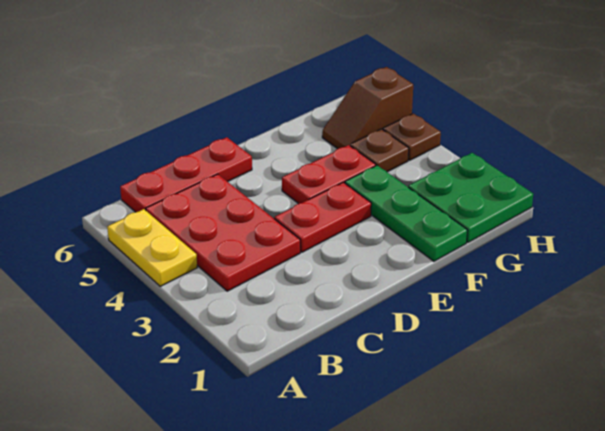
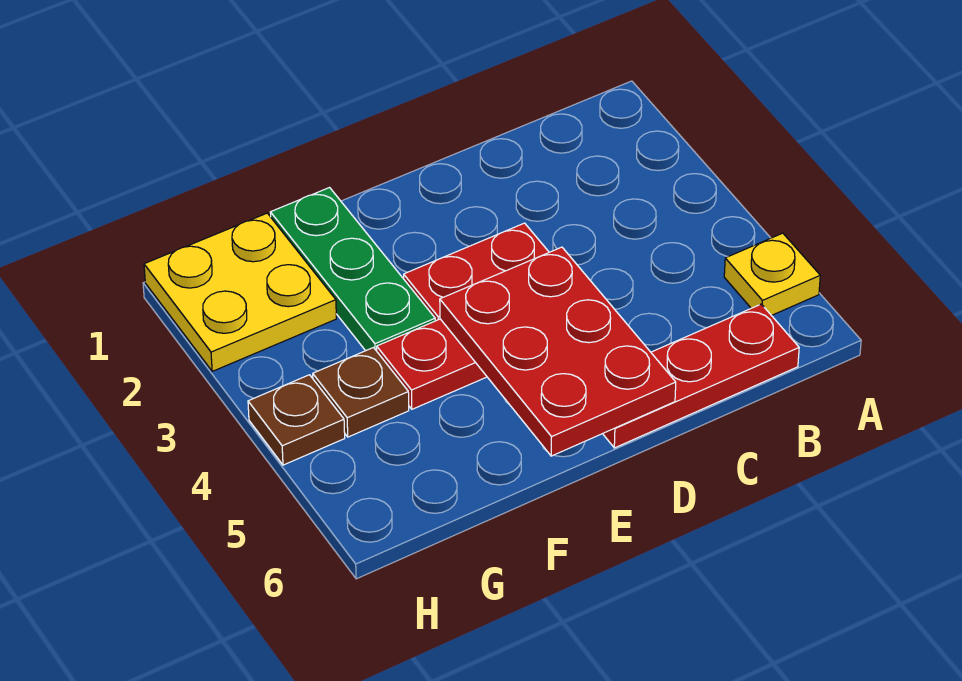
yellow plate A4:A5 level 1 -> yellow plate A5 level 1
red plate B3:C5 level 1 -> red plate D4:E6 level 2
green plate G1:H2 level 1 -> yellow plate G1:H2 level 1
brown slope G5:H5 level 1 top H -> none

